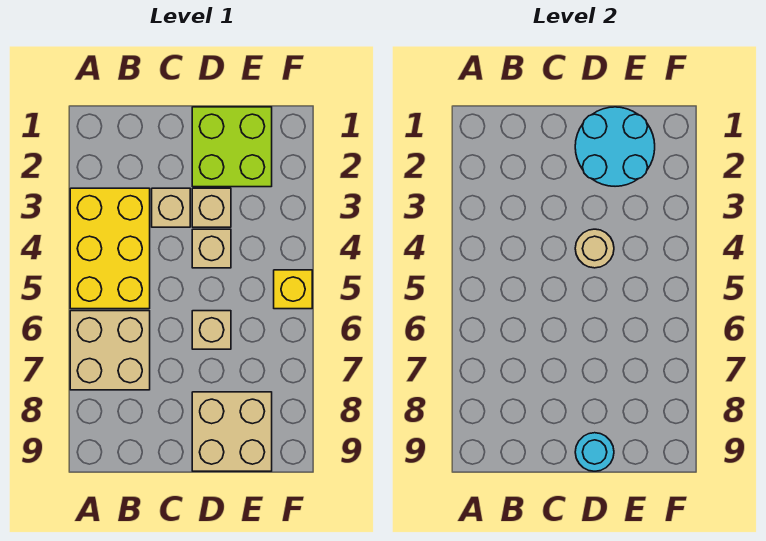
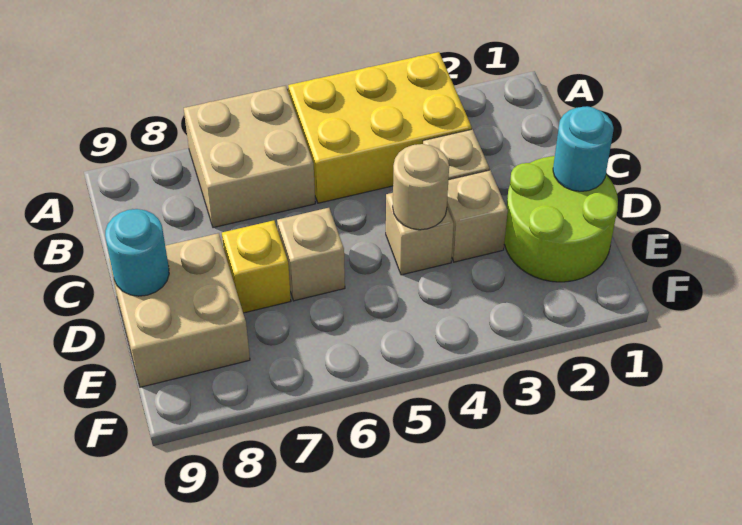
lime brick D1:E2 level 1 -> lime round brick D1:E2 level 1
cyan round brick D1:E2 level 2 -> cyan round brick D1 level 2
yellow brick F5 level 1 -> yellow brick D7 level 1

